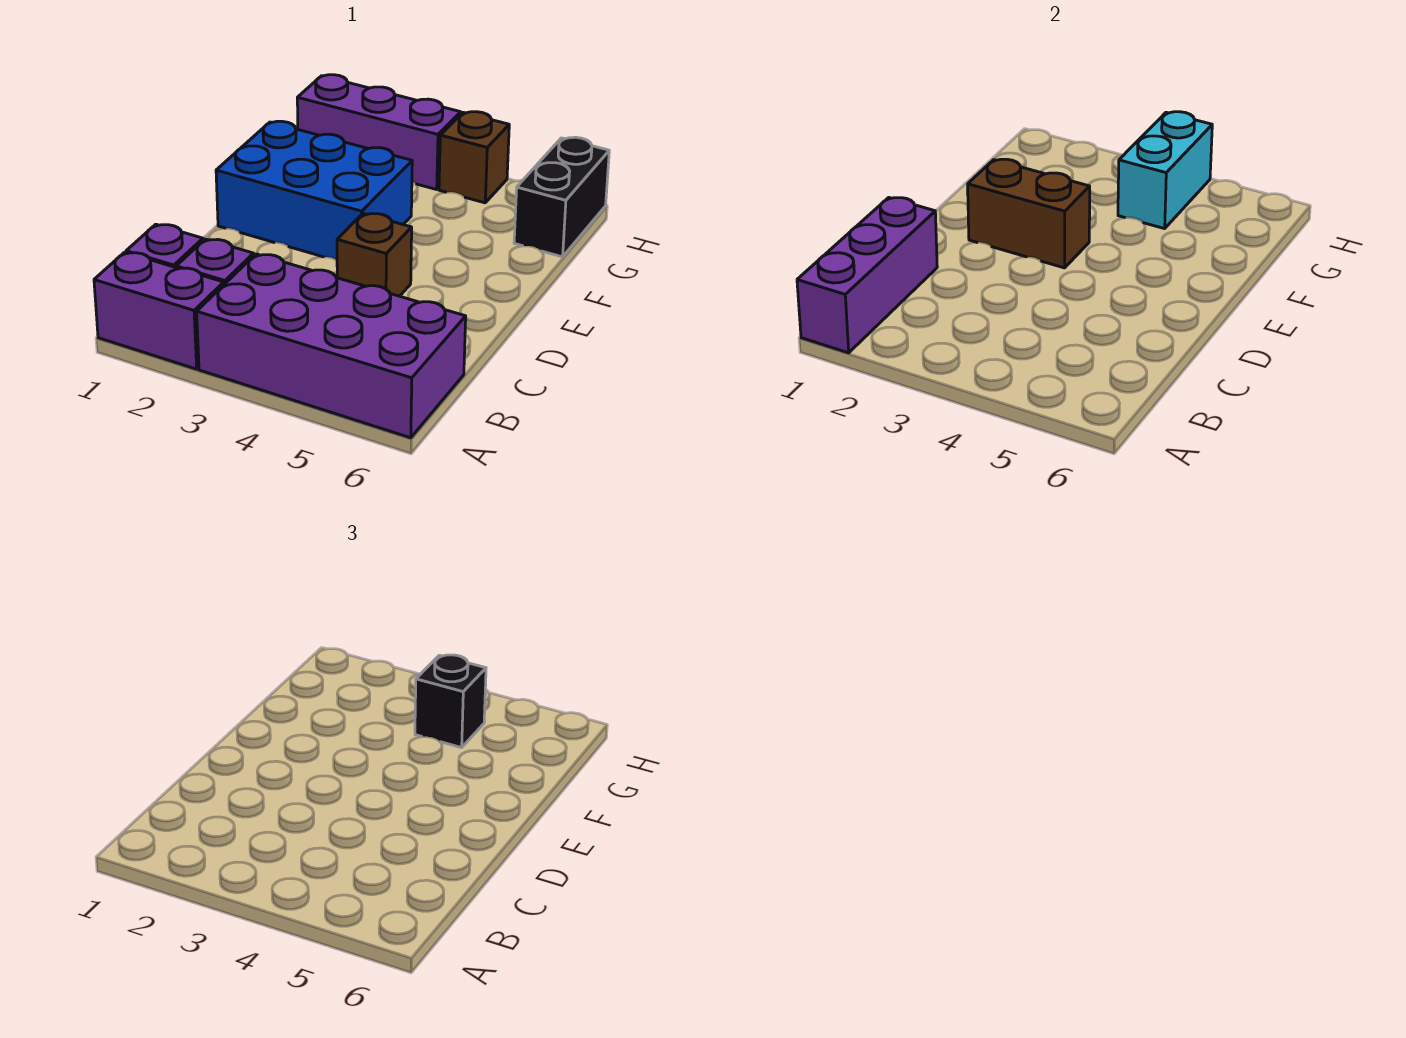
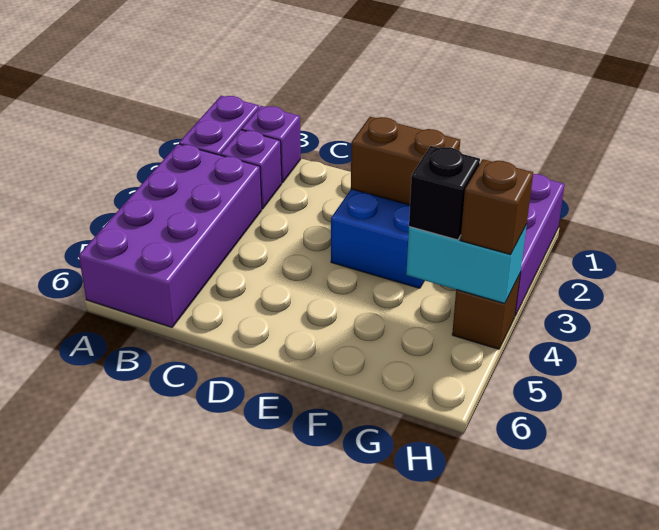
purple brick A1:C1 level 2 -> none
brown brick D4 level 1 -> brown brick H4 level 3
brown brick E2:E3 level 2 -> brown brick E2:F2 level 2
black brick G6:H6 level 1 -> none

